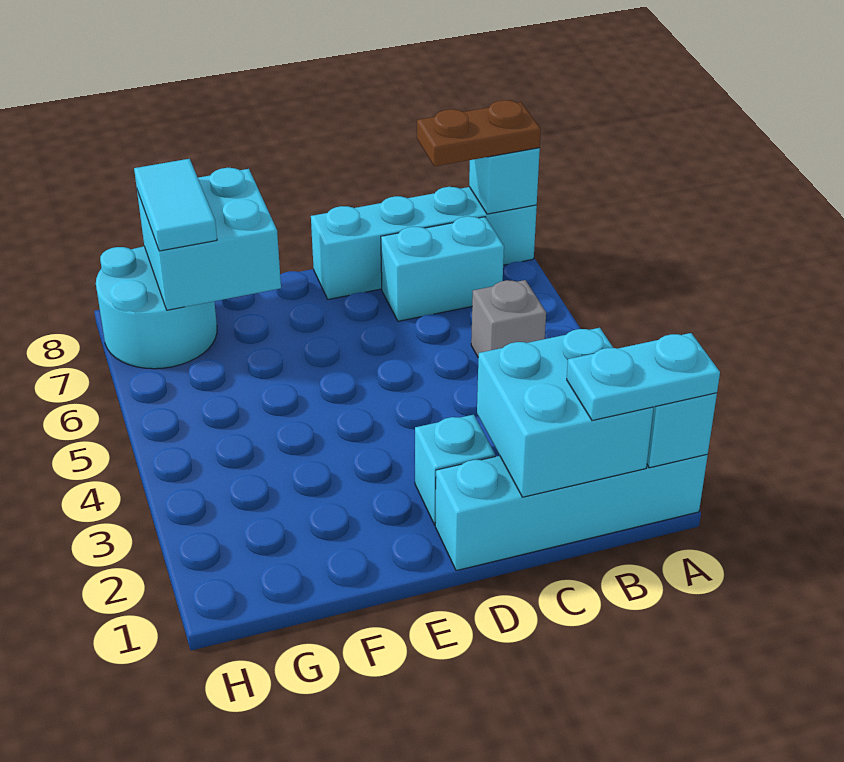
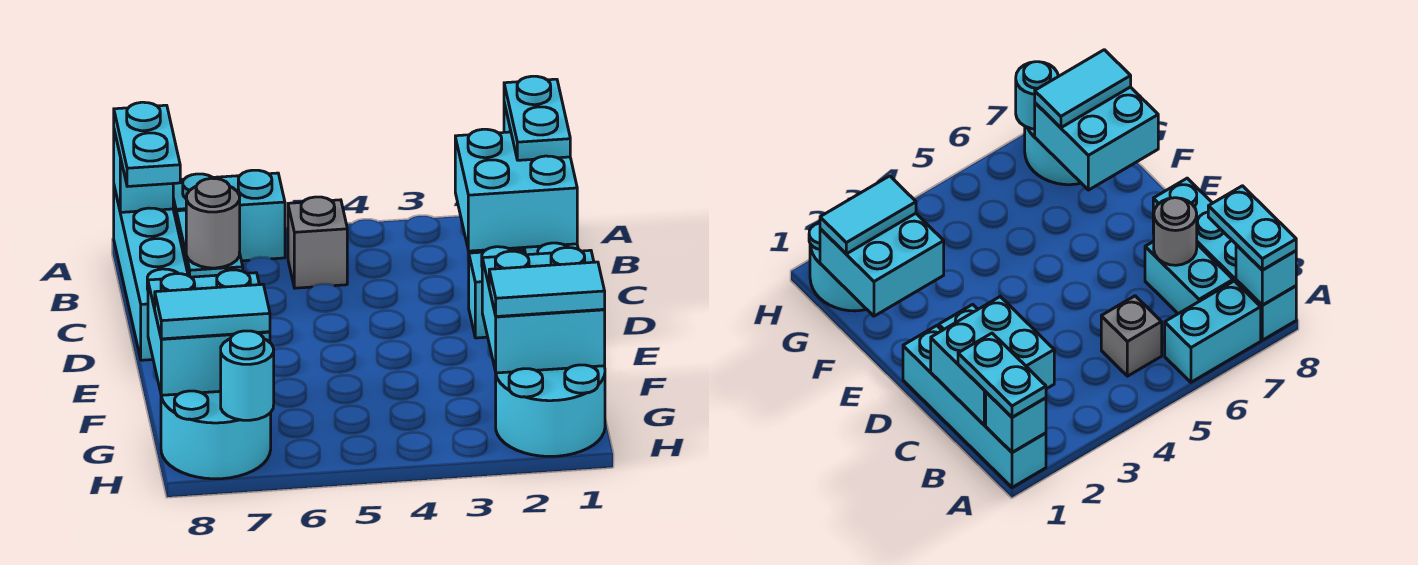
none -> cyan brick A6:A7 level 1
brown plate A8:B8 level 3 -> cyan plate A8:B8 level 3
none -> grey round brick C7 level 2
none -> cyan brick F1:G2 level 2
none -> cyan round brick G1:H2 level 1
none -> cyan tile G1:G2 level 3
none -> cyan round brick H7 level 2

